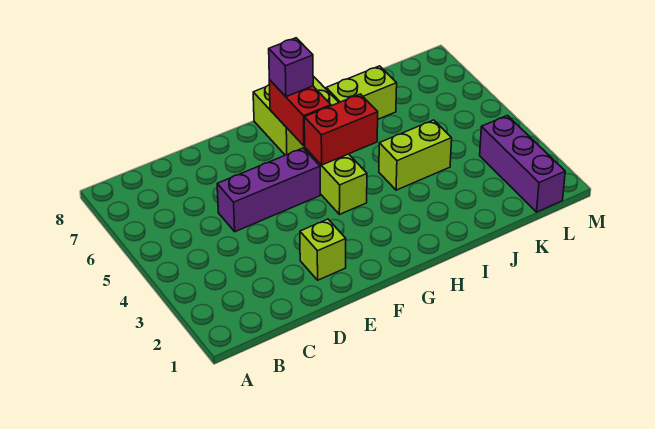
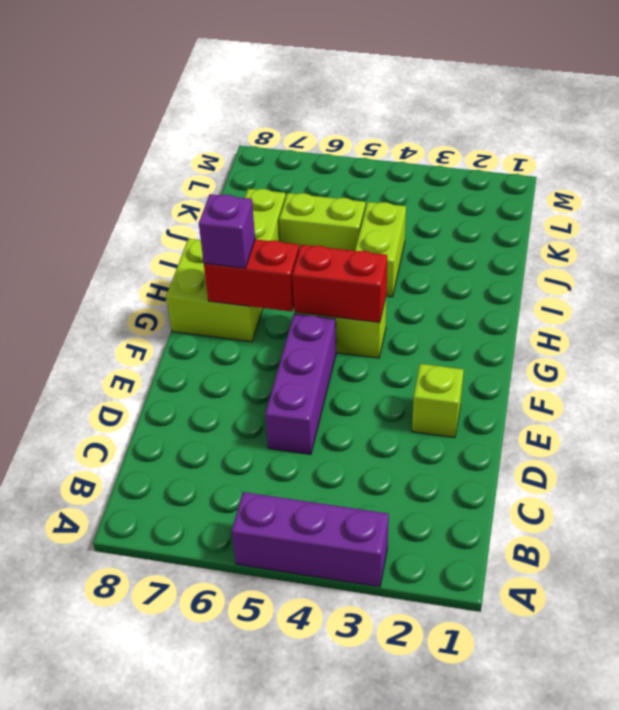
red brick G5:H5 level 2 -> red brick G4:G5 level 2
none -> lime brick J5:J6 level 1
purple brick L1:L3 level 1 -> purple brick A3:A5 level 1

